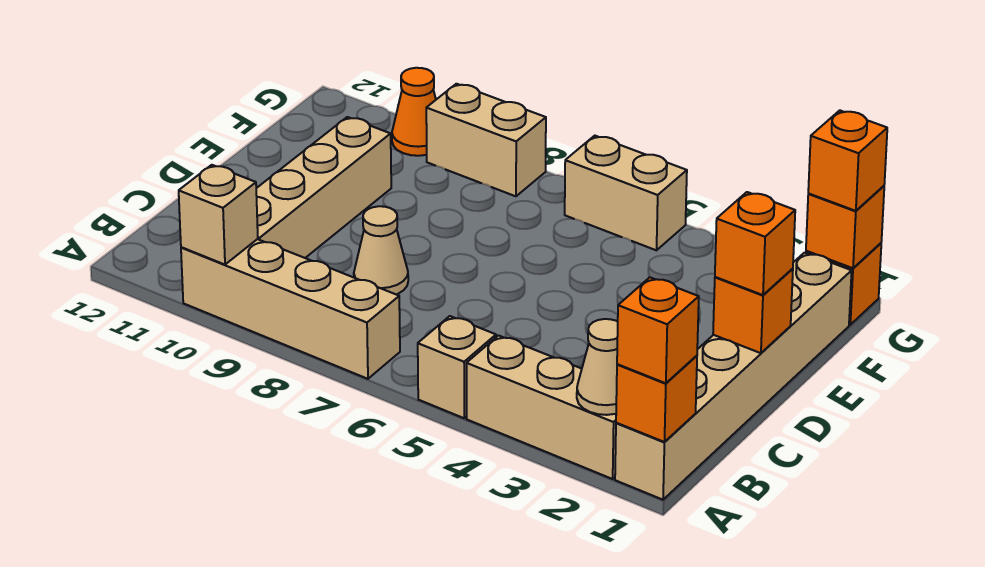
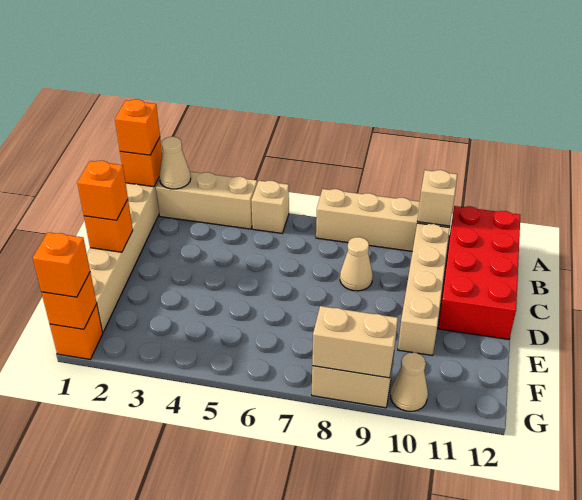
none -> red brick A11:D12 level 1
tan brick G5:G6 level 1 -> tan brick G8:G9 level 2
orange cone G10 level 1 -> tan cone G10 level 1

